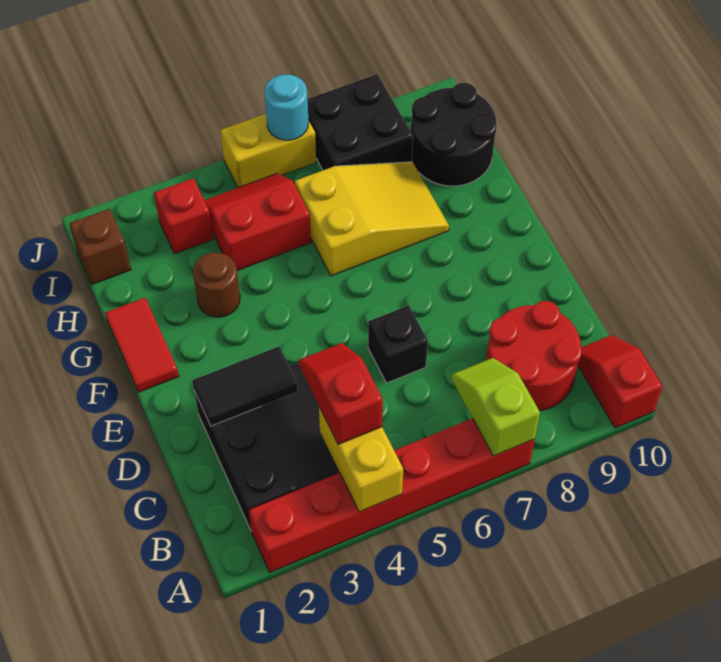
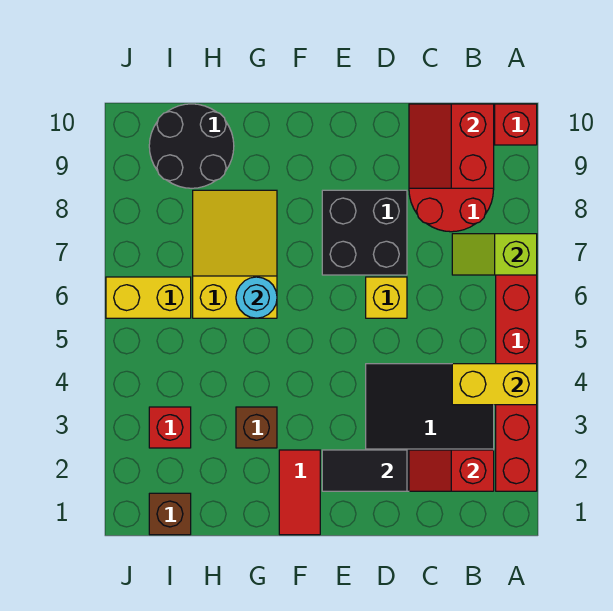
red slope B4:C4 level 3 top B -> red slope B2:C2 level 2 top B
black tile D2:D3 level 2 -> black tile D2:E2 level 2
black brick D6 level 1 -> yellow brick D6 level 1
red tile F1:G1 level 1 -> red tile F1:F2 level 1
brown round brick G3 level 1 -> brown brick G3 level 1
red slope H4:I5 level 1 top H -> red slope B9:C10 level 2 top B
black brick I7:J8 level 1 -> black brick D7:E8 level 1
yellow brick J5:J6 level 1 -> yellow brick I6:J6 level 1
cyan round brick J6 level 2 -> cyan round brick G6 level 2

